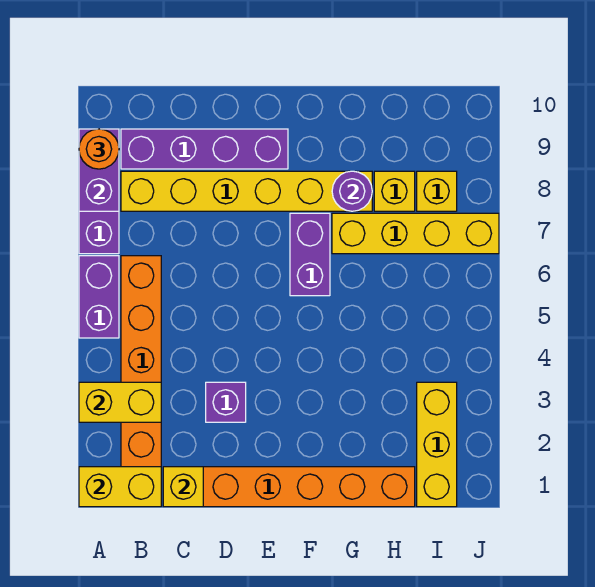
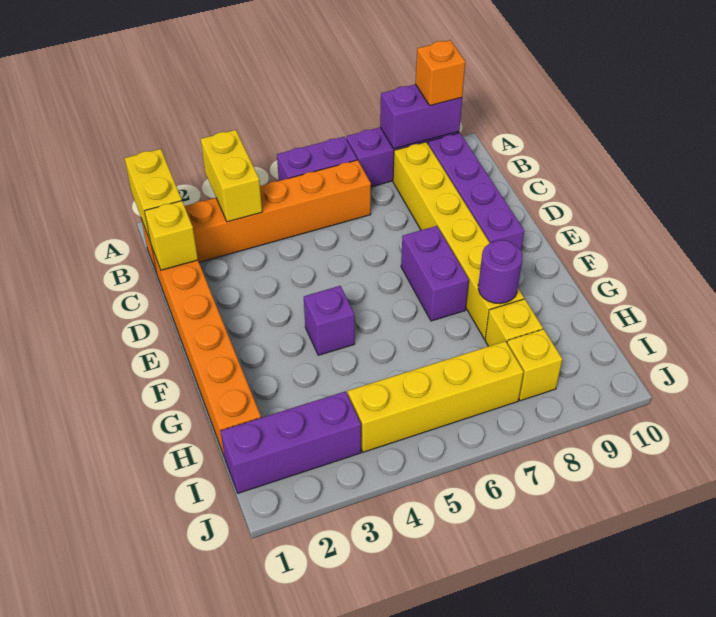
orange round brick A9 level 3 -> orange brick A9 level 3
purple brick D3 level 1 -> purple brick F4 level 1
purple brick F6:F7 level 1 -> purple brick E7:F7 level 1
yellow brick G7:J7 level 1 -> yellow brick I4:I7 level 1
yellow brick I1:I3 level 1 -> purple brick I1:I3 level 1

